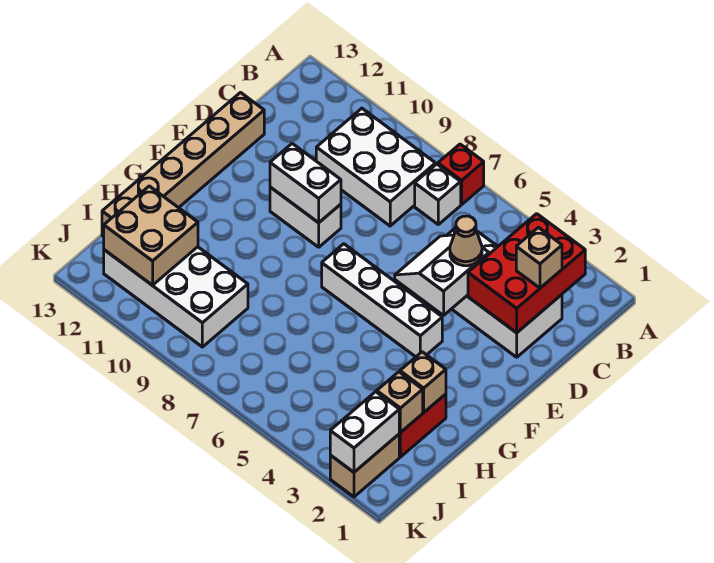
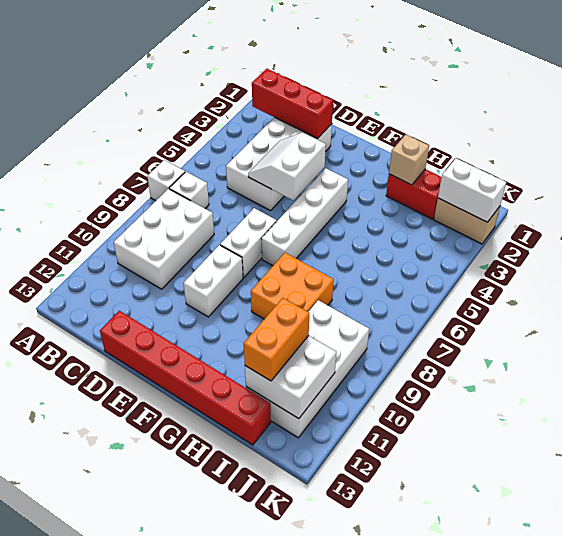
red brick A7 level 1 -> white brick A7 level 1
red brick B2:D3 level 2 -> red brick B2:D2 level 2
tan brick C2 level 3 -> none
white slope D4:E5 level 2 top 4 -> white slope D4:E5 level 2 top E
tan cone D4 level 3 -> none
tan brick D13:I13 level 1 -> red brick D13:I13 level 1
white brick E9:E10 level 2 -> white brick E7:E8 level 1
none -> orange brick G8:H9 level 1
tan brick I2 level 2 -> none
tan brick I11:J12 level 2 -> white brick I11:J12 level 2
none -> orange brick I11:I12 level 3

